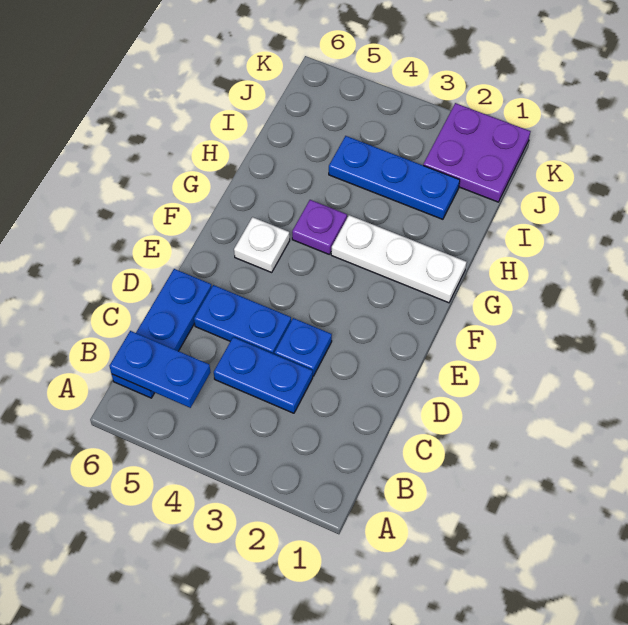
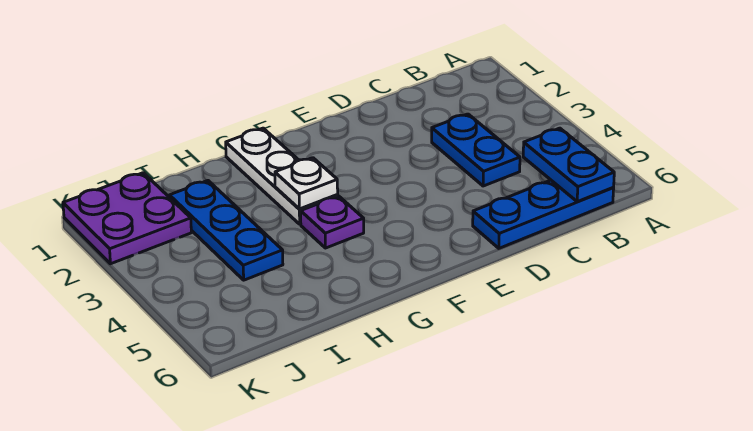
blue plate D3 level 1 -> none
blue plate D4:D5 level 1 -> none
white plate F5 level 1 -> white plate G3 level 2

